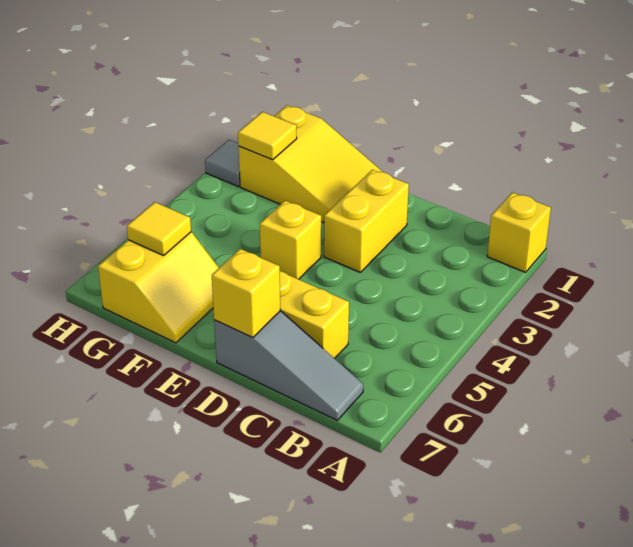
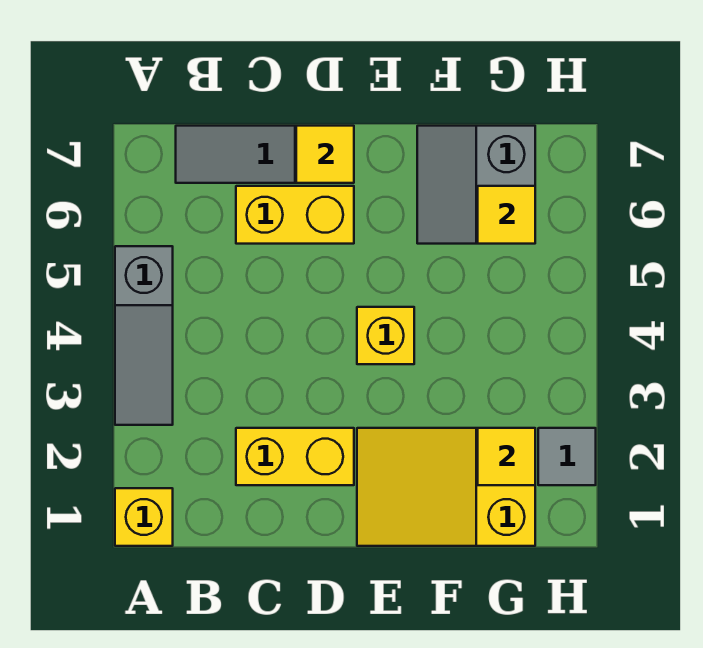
none -> grey slope A3:A5 level 1 top 5
yellow brick D2:D3 level 1 -> yellow brick C2:D2 level 1
yellow brick D7 level 2 -> yellow tile D7 level 2
yellow slope F6:G7 level 1 top G -> grey slope F6:G7 level 1 top G

